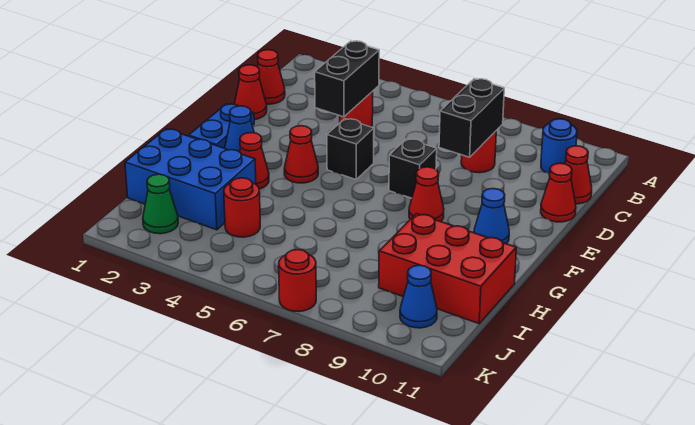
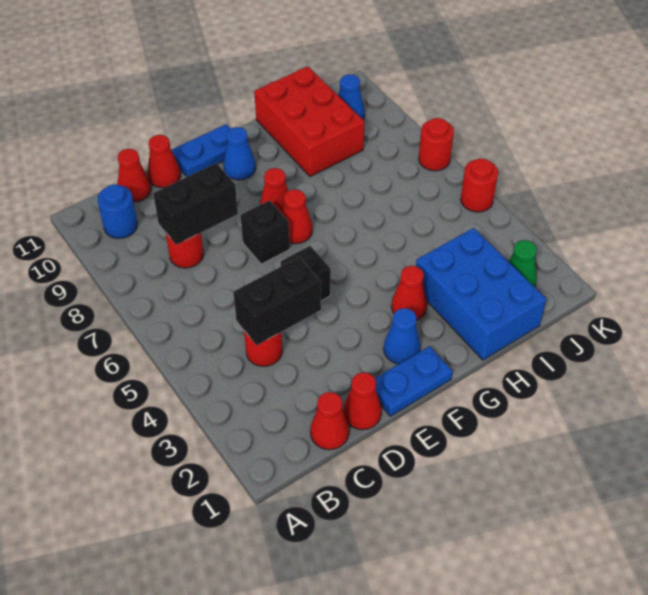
none -> blue plate E11:F11 level 1
red cone F4 level 1 -> red cone F7 level 1
red round brick I4 level 1 -> red round brick K5 level 1

